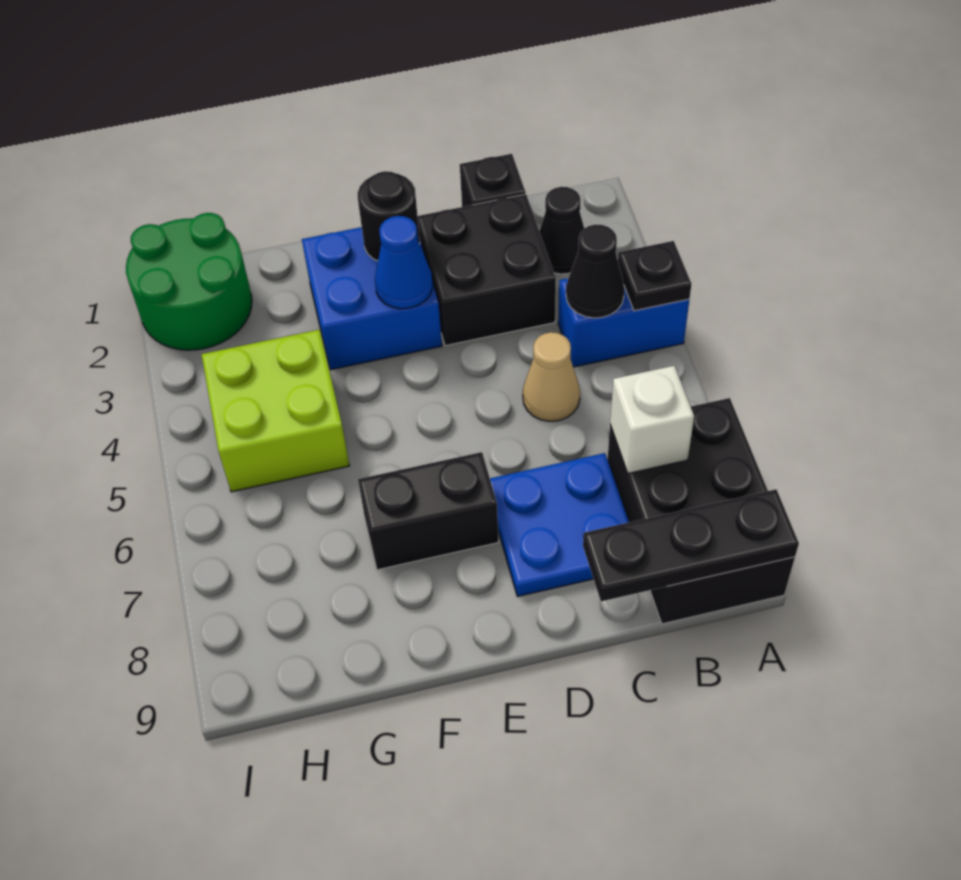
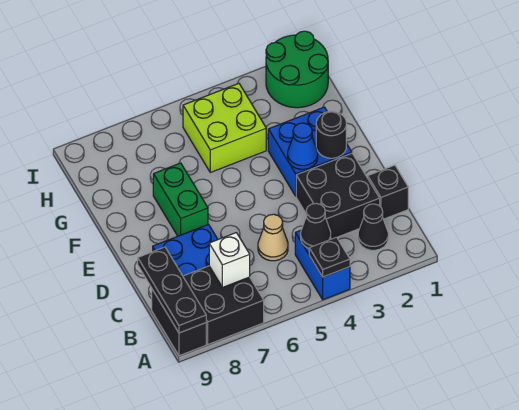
black brick E7:F7 level 1 -> green brick E7:F7 level 1

